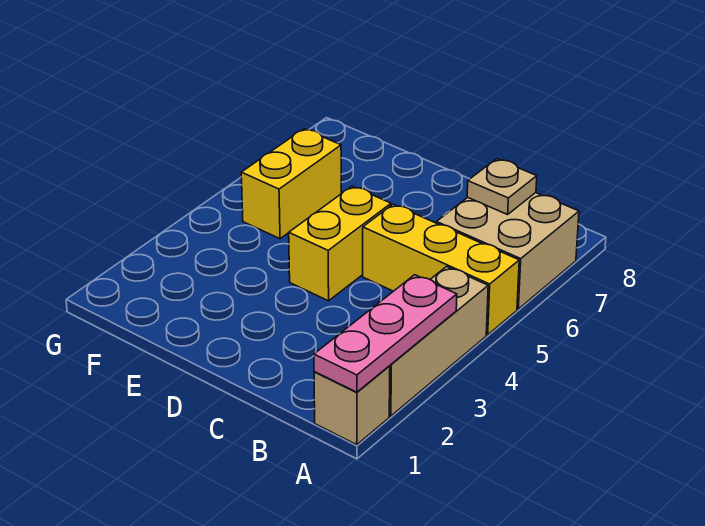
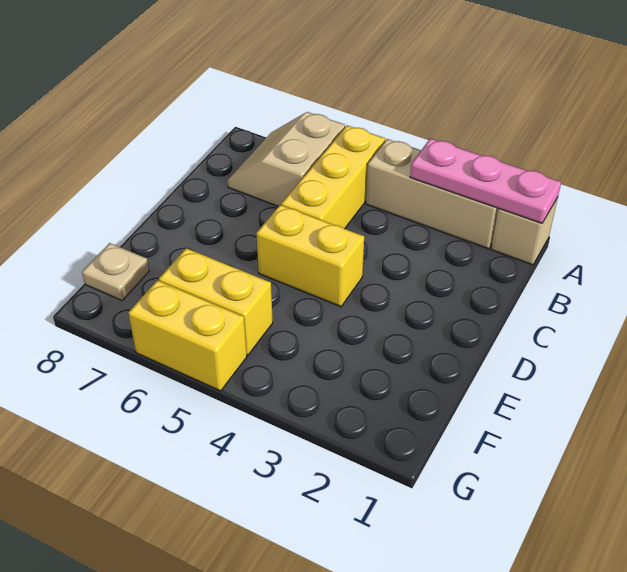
tan brick A6:B7 level 1 -> tan slope A6:B7 level 1 top 6
tan plate B7 level 2 -> tan plate F8 level 1
none -> yellow brick G5:G6 level 1

